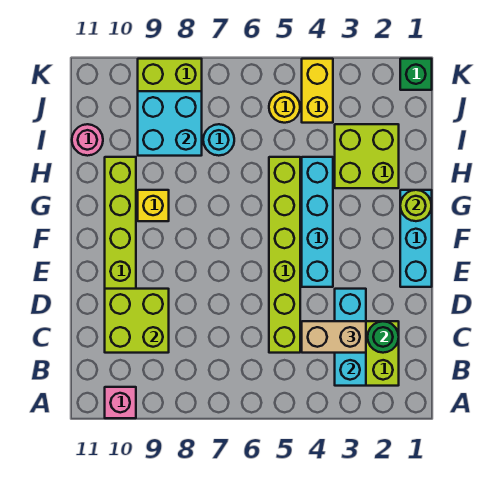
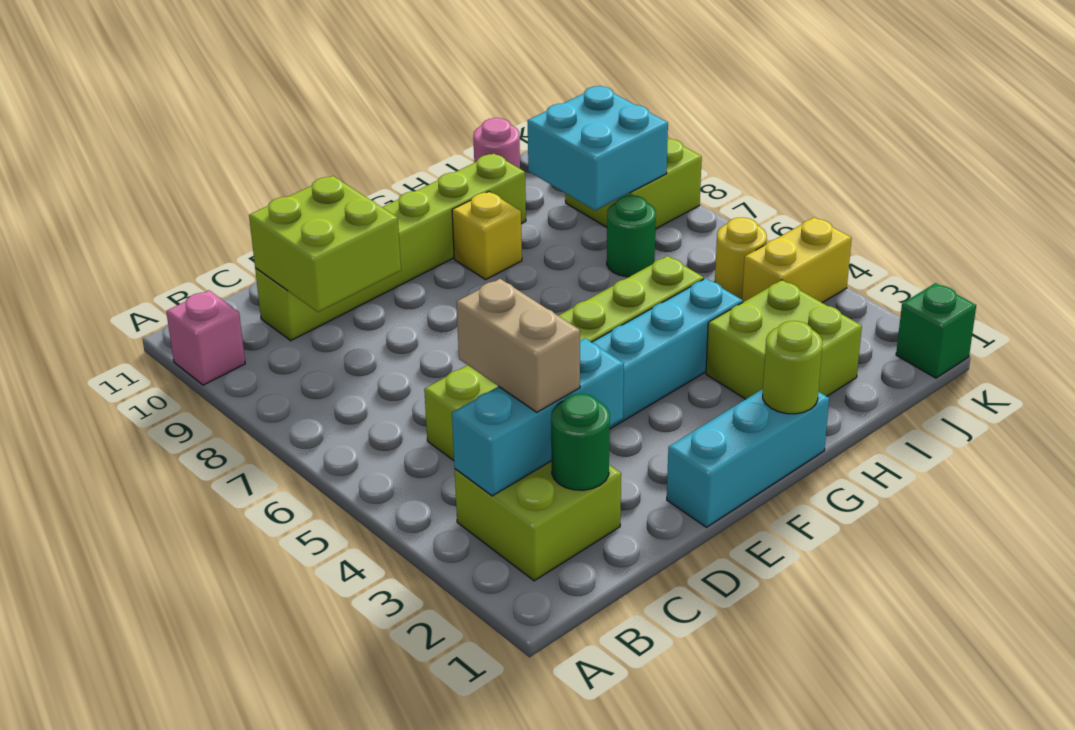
cyan round brick I7 level 1 -> green round brick I7 level 1

